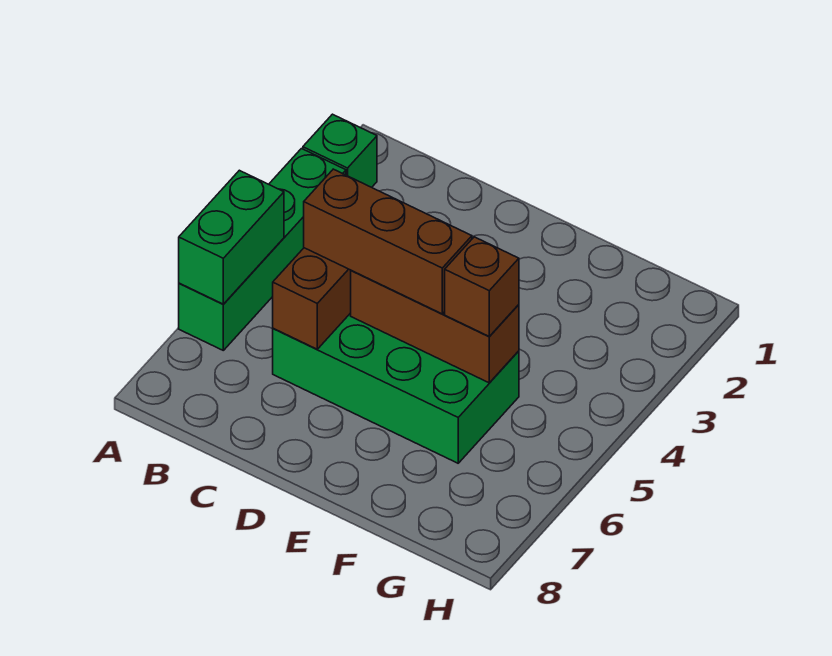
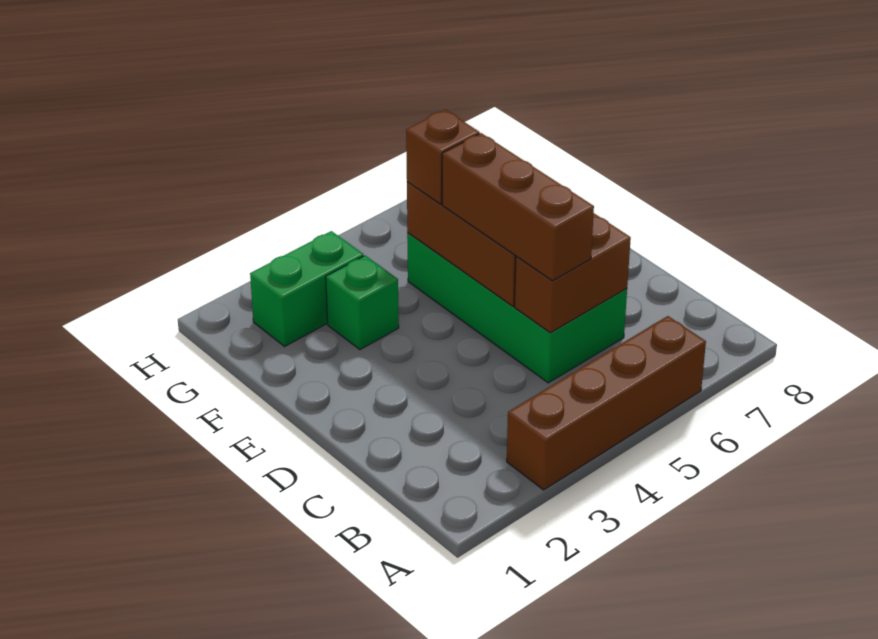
green brick A2 level 1 -> green brick F3 level 1
green brick A3:A6 level 1 -> brown brick A3:A6 level 1
green brick A5:A6 level 2 -> green brick G2:G3 level 1

